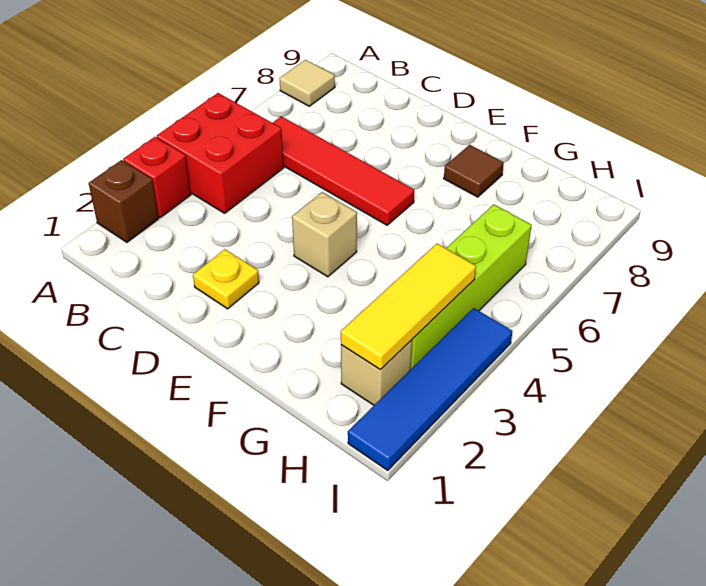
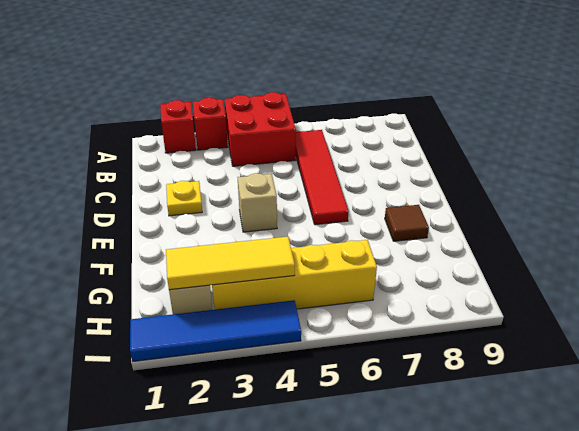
brown brick A2 level 1 -> red brick A2 level 1
tan tile A8 level 1 -> none
lime brick H3:H6 level 1 -> yellow brick H3:H6 level 1

